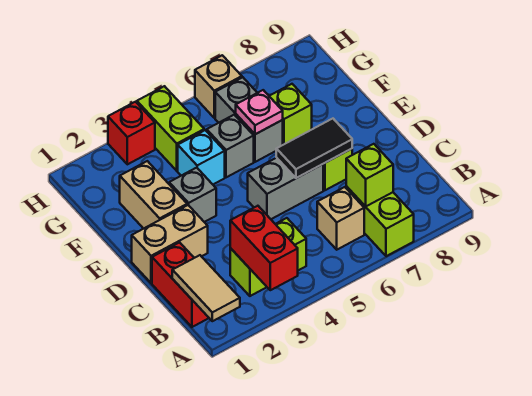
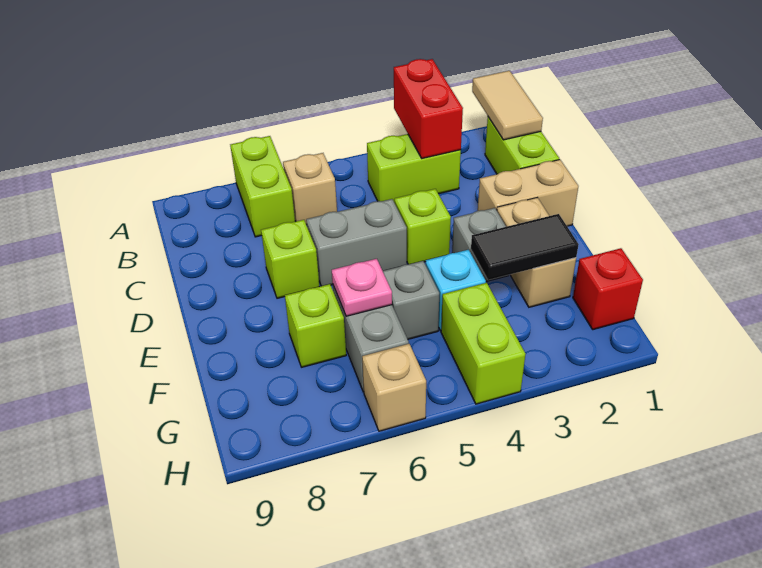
red brick B1:C1 level 1 -> lime brick B1:C1 level 1
lime brick B7 level 2 -> lime brick D4 level 1
black tile D6:D7 level 2 -> black tile F2:F3 level 2
red brick H3 level 1 -> red brick G1 level 1

